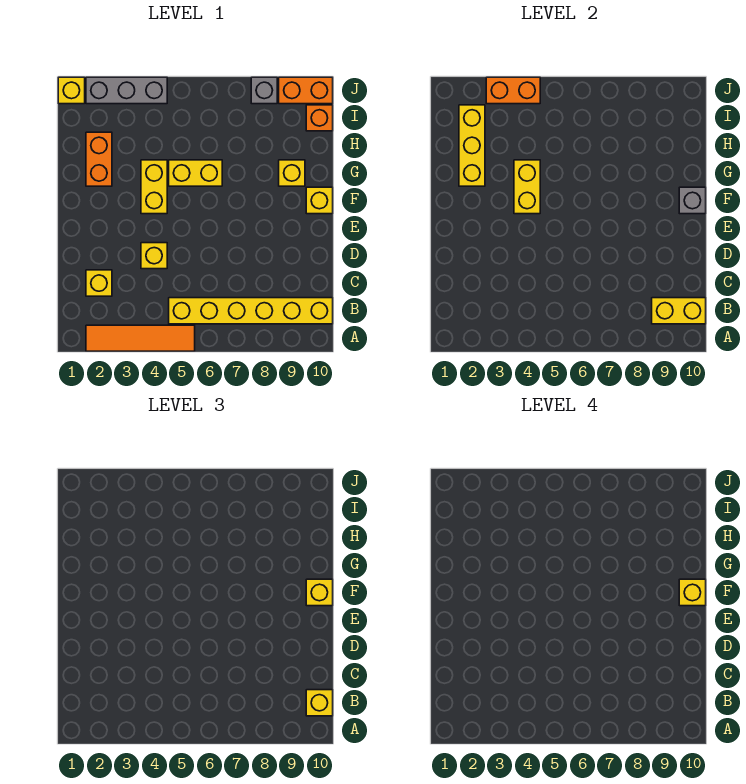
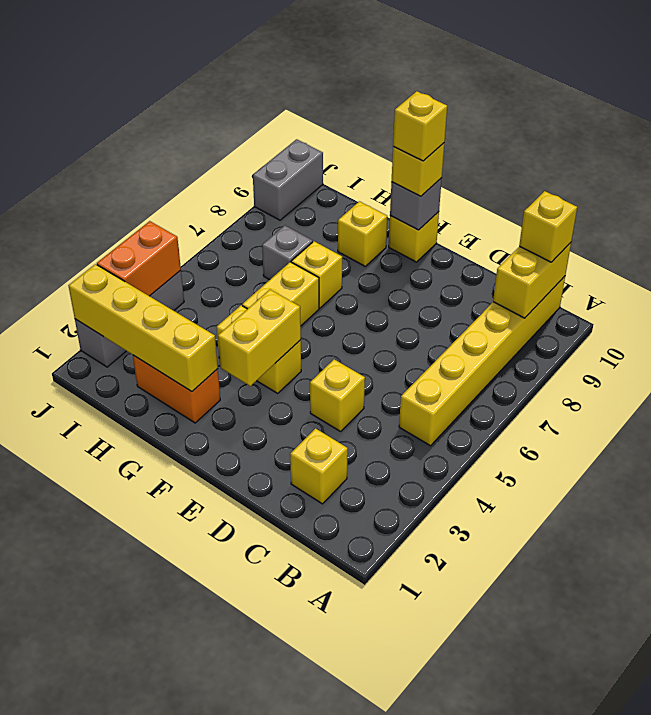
orange tile A2:A5 level 1 -> none
yellow brick F4:G4 level 2 -> yellow brick F3:F4 level 2
yellow brick G2:I2 level 2 -> yellow brick G2:J2 level 2
orange brick I10 level 1 -> none
yellow brick J1 level 1 -> yellow brick G7 level 1
grey brick J8 level 1 -> grey brick H7 level 1
orange brick J9:J10 level 1 -> grey brick J9:J10 level 1

